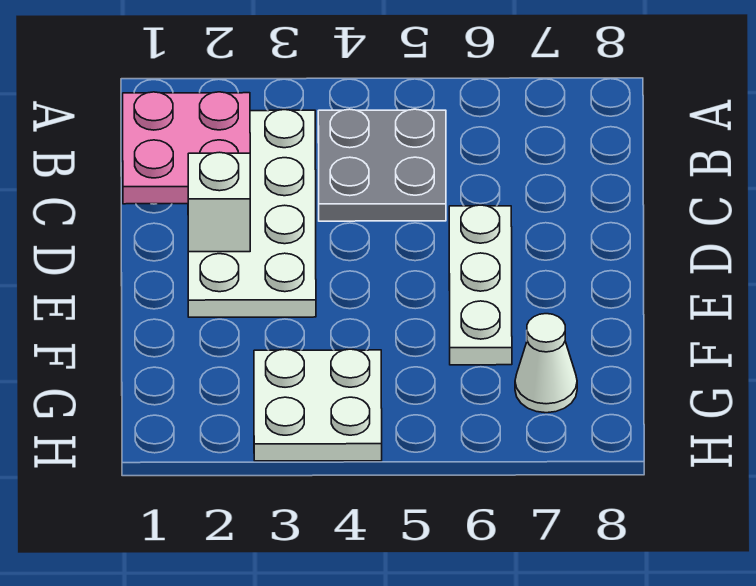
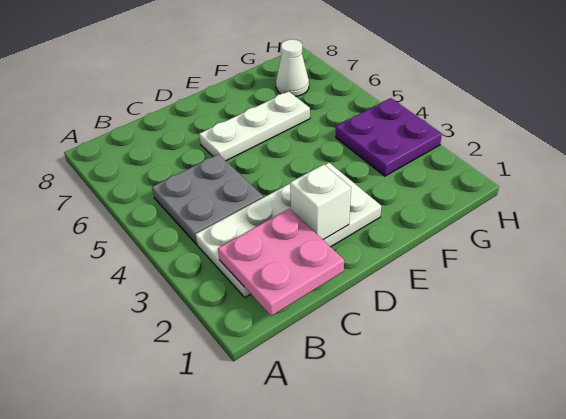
white plate G3:H4 level 1 -> purple plate G3:H4 level 1

